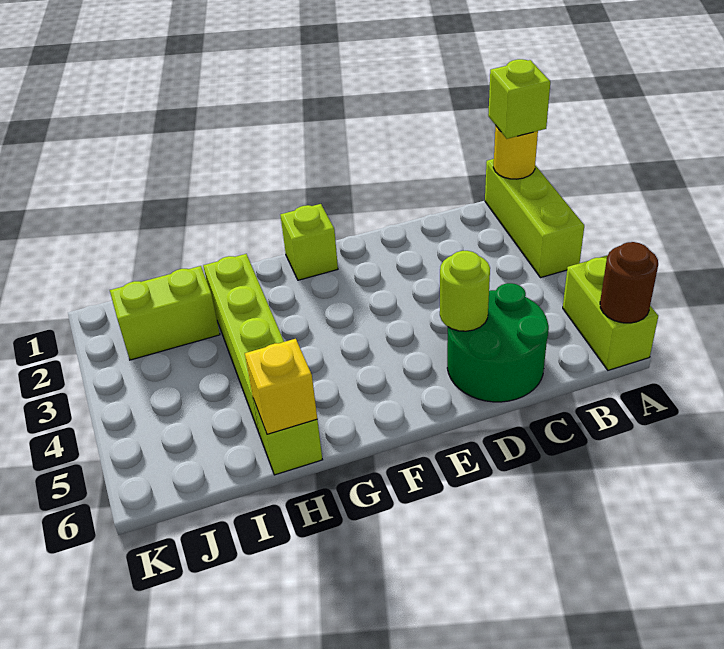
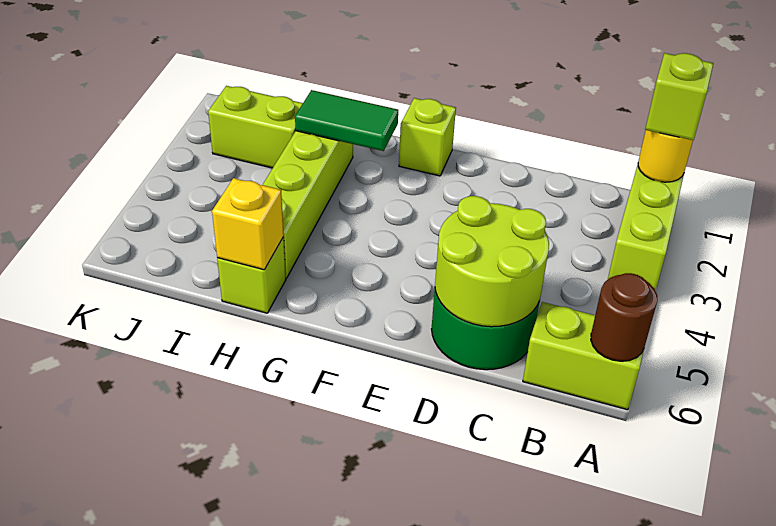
lime brick A5:A6 level 1 -> lime brick A6:B6 level 1
lime round brick D5 level 2 -> lime round brick C5:D6 level 2
none -> green tile G2:H2 level 2

